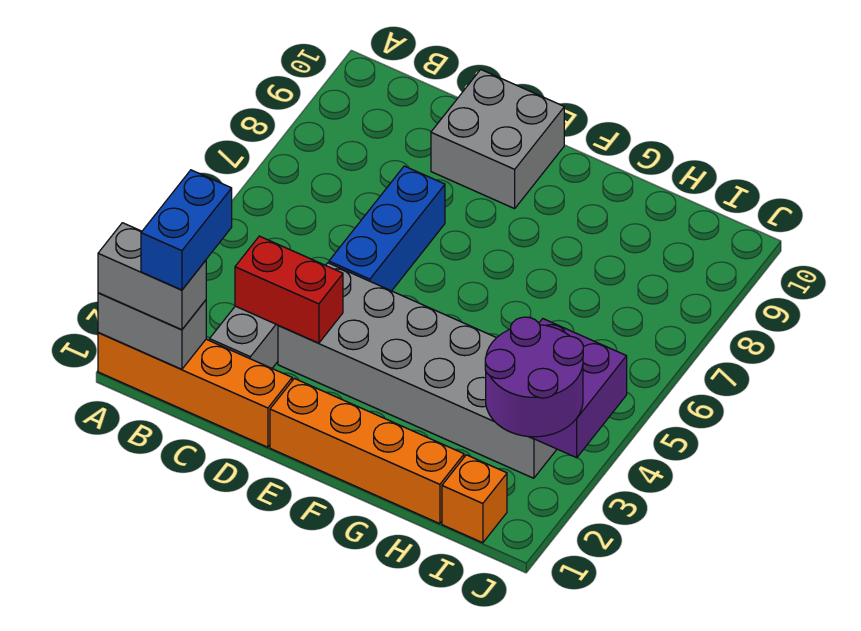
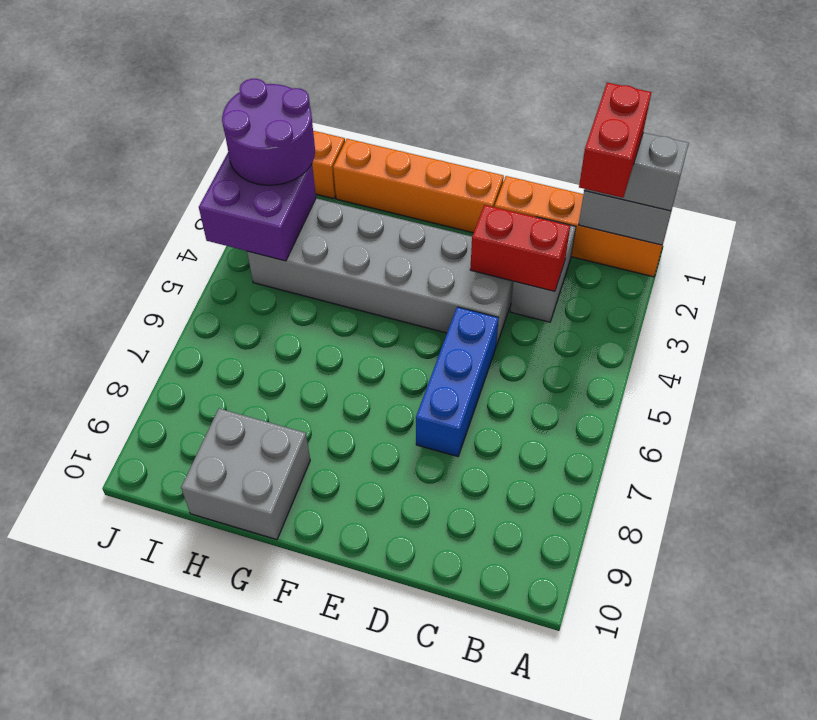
blue brick B1:B2 level 4 -> red brick B1:B2 level 4
grey brick D9:E10 level 1 -> grey brick G9:H10 level 1

